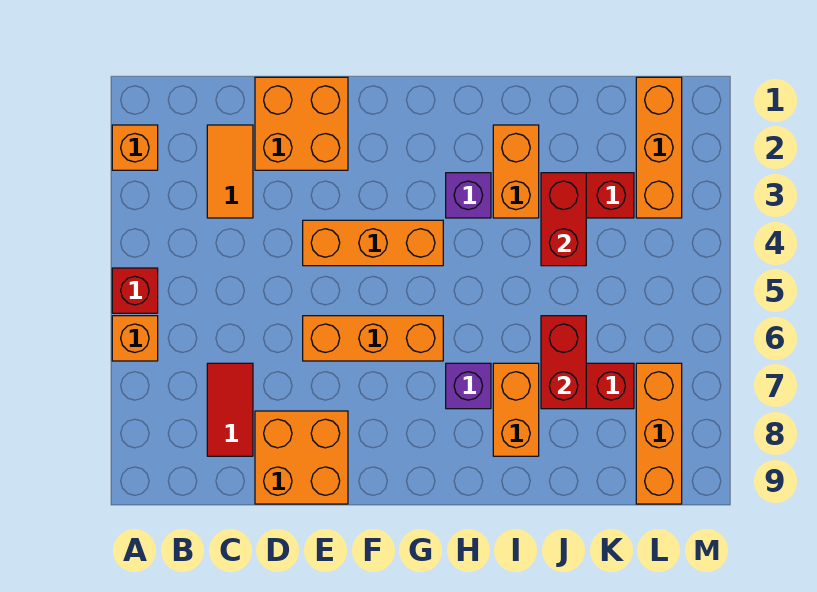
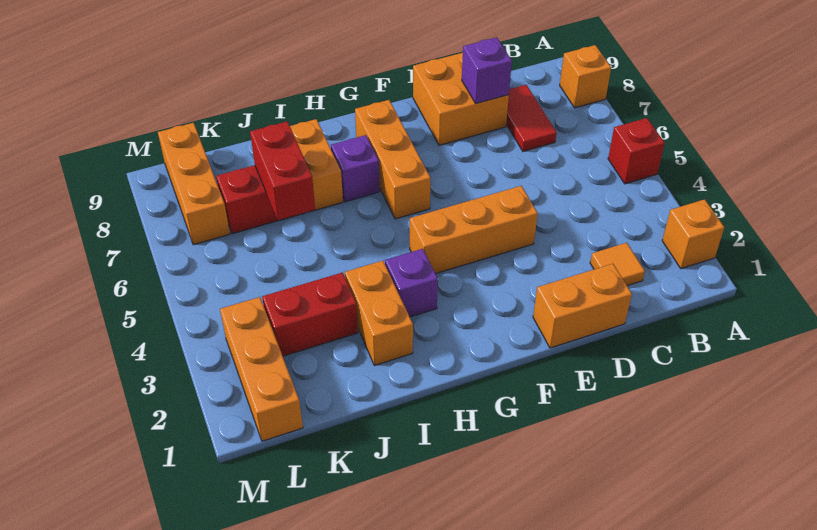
orange brick A6 level 1 -> orange brick A8 level 1
orange tile C2:C3 level 1 -> orange tile C2 level 1
orange brick D1:E2 level 1 -> orange brick D1:E1 level 1
none -> purple brick D8 level 2
orange brick E6:G6 level 1 -> orange brick G6:G8 level 1
red brick J3:J4 level 2 -> none

